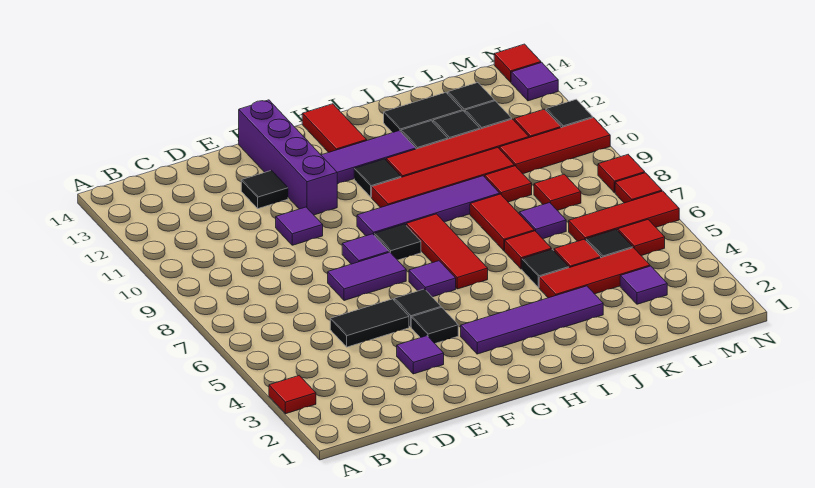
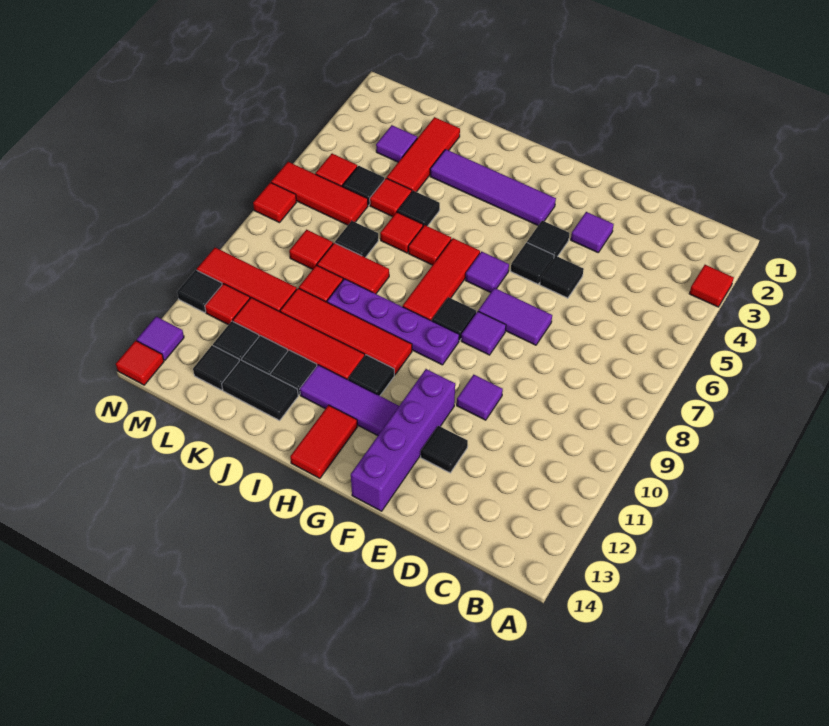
black tile D5:E5 level 1 -> black tile E5 level 1
purple tile G9:J9 level 1 -> purple plate G9:J9 level 1
red tile J4:L4 level 1 -> red tile K2:K4 level 1
red tile J7:J8 level 1 -> red tile J8:K8 level 1
purple tile K7 level 1 -> black tile K7 level 1
red tile N8 level 1 -> red tile I6 level 1

